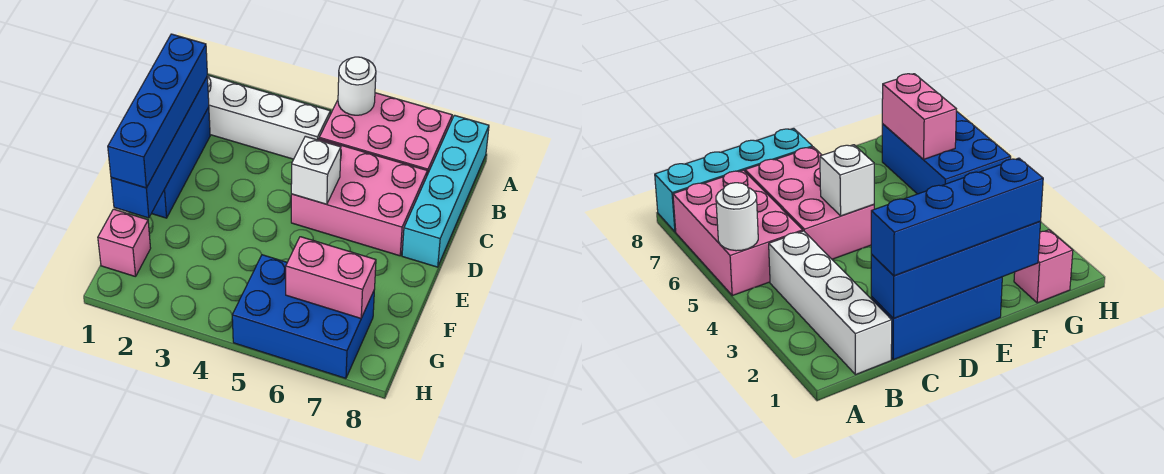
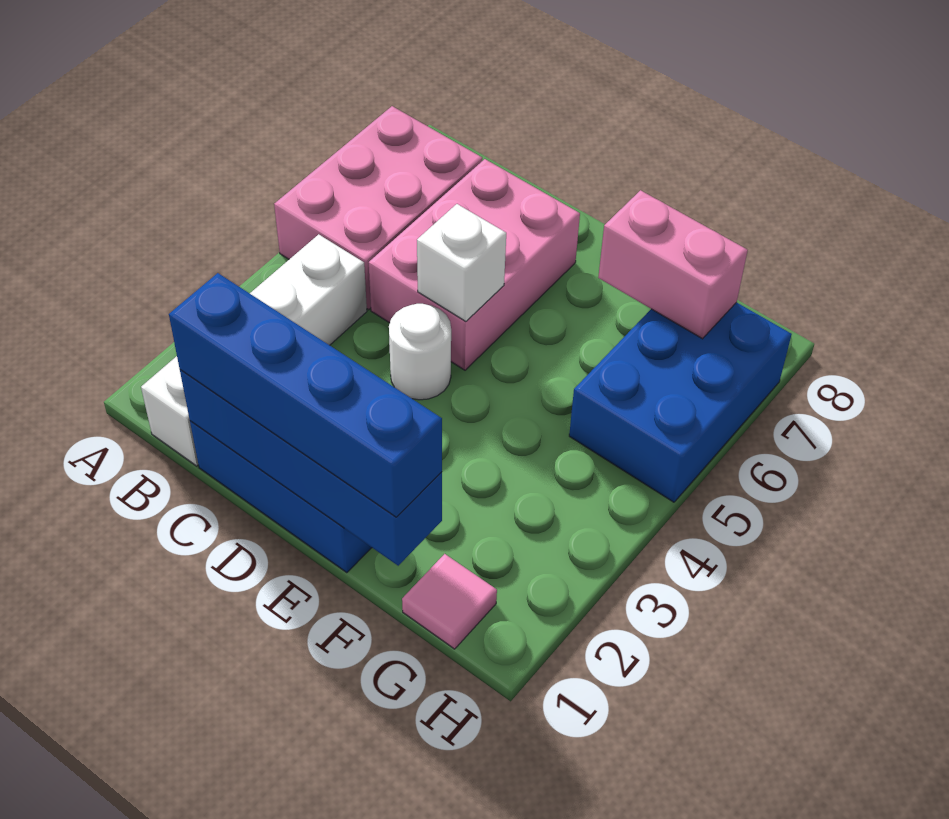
white round brick A5 level 2 -> white round brick D4 level 1
cyan brick A8:D8 level 1 -> none
pink brick G1 level 1 -> pink tile G1 level 1
pink brick G6:G7 level 2 -> pink brick F7:G7 level 2

